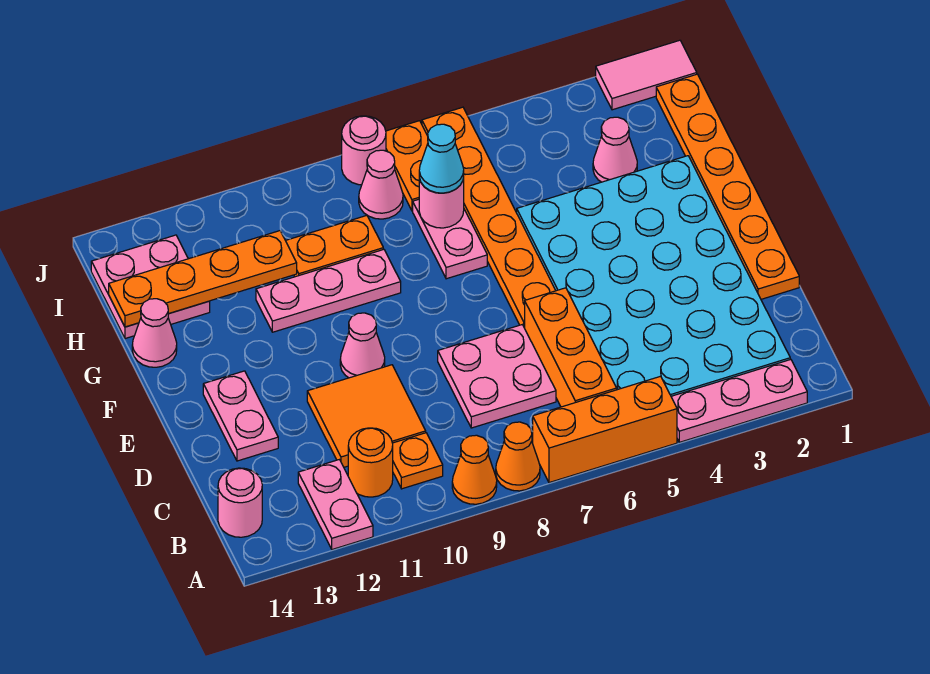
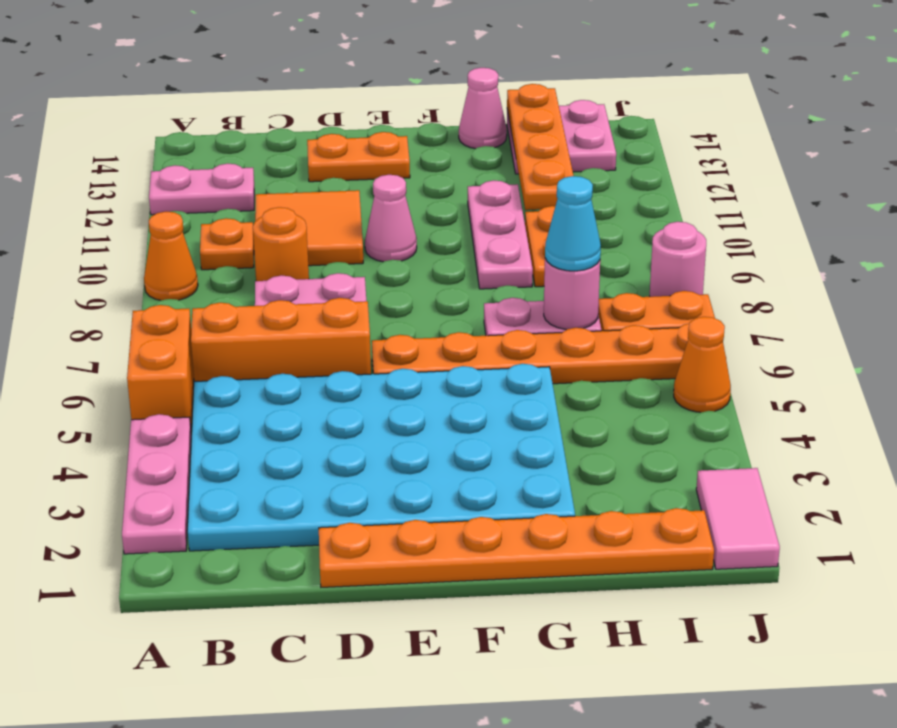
orange brick A5:A7 level 1 -> orange brick A5:A6 level 1
orange cone A8 level 1 -> orange cone J5 level 1
orange round brick B11 level 1 -> orange round brick C9 level 1
pink round brick B14 level 1 -> none
pink plate D13:E13 level 1 -> orange plate D13:E13 level 1
pink cone H3 level 1 -> none
pink cone I8 level 1 -> none

